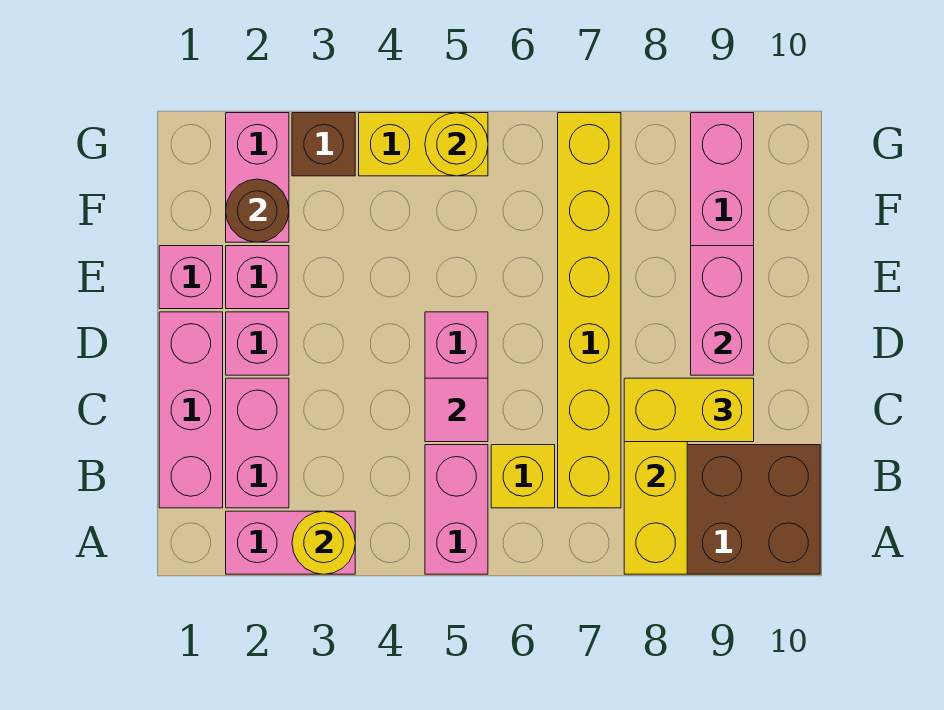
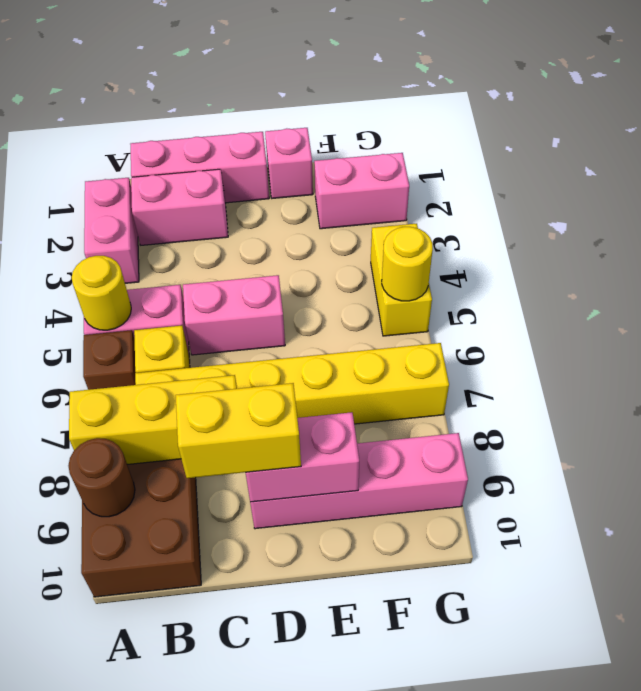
yellow round brick A3 level 2 -> yellow round brick A5 level 2
pink tile C5 level 2 -> none
yellow brick C8:C9 level 3 -> yellow brick C9:D9 level 3
pink brick D2 level 1 -> none
pink brick E2 level 1 -> none
brown round brick F2 level 2 -> brown round brick A9 level 2
brown brick G3 level 1 -> brown brick A6 level 1

